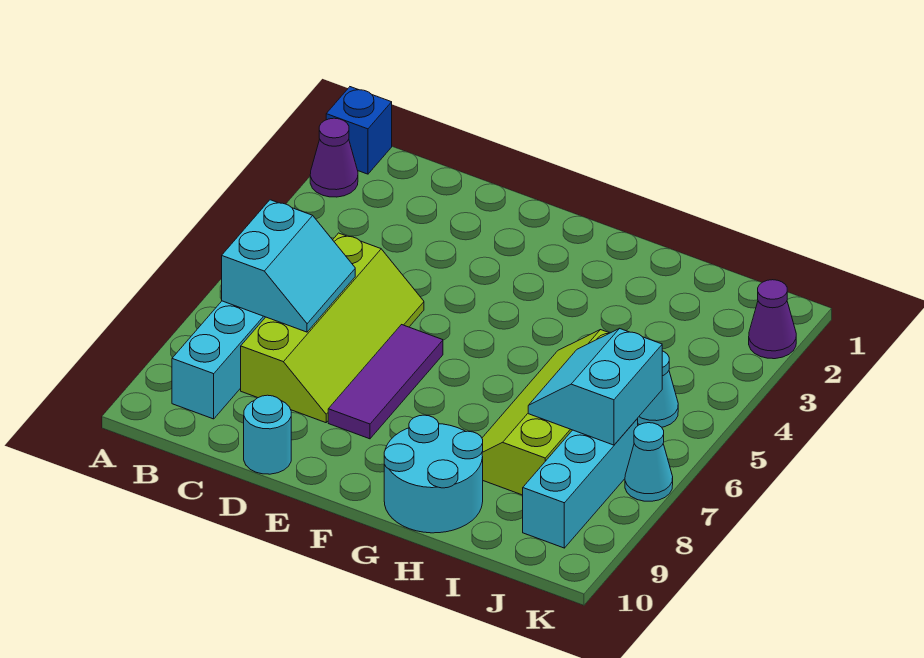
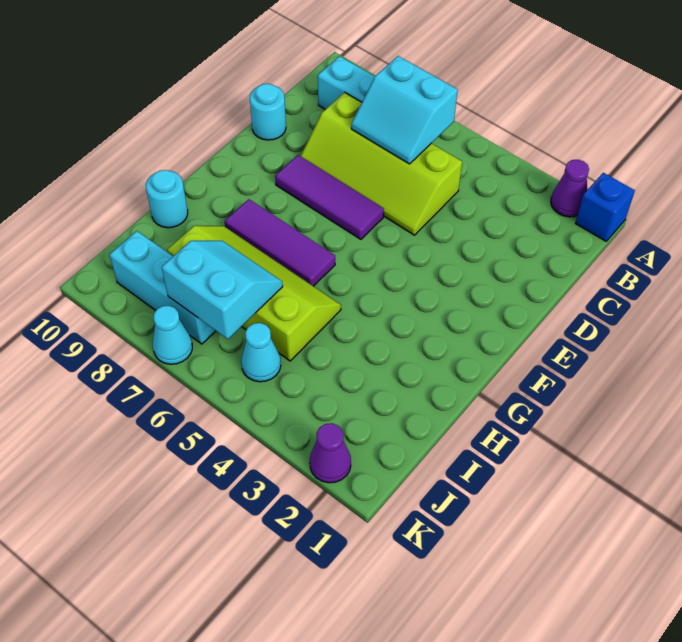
none -> purple tile G6:G8 level 1
cyan round brick G9:H10 level 1 -> cyan round brick H10 level 1

